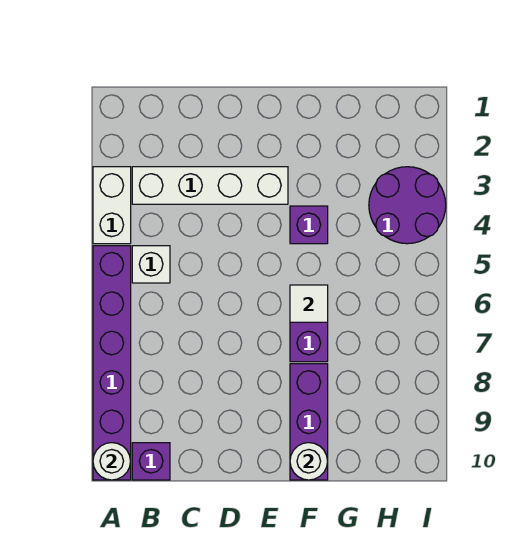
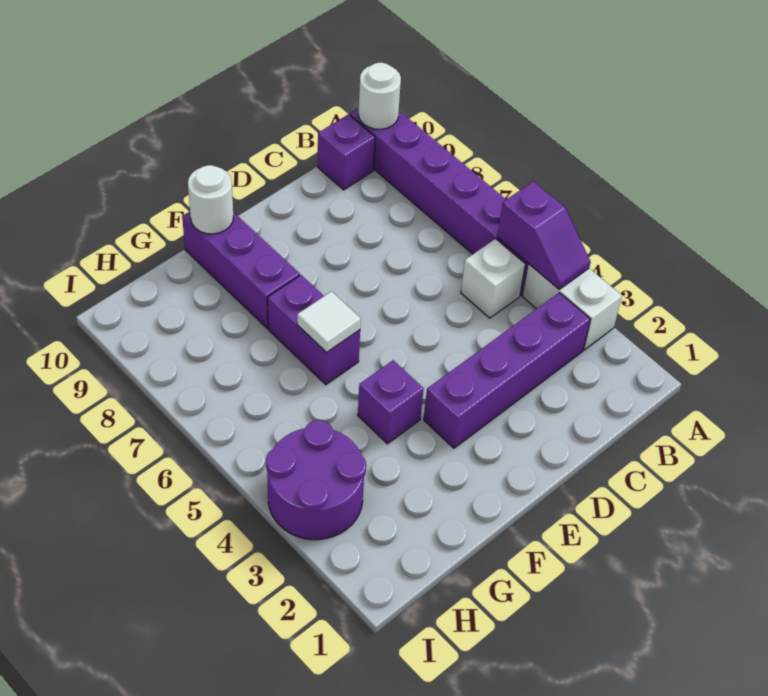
none -> purple slope A4:A5 level 2 top 5
white brick B3:E3 level 1 -> purple brick B3:E3 level 1

